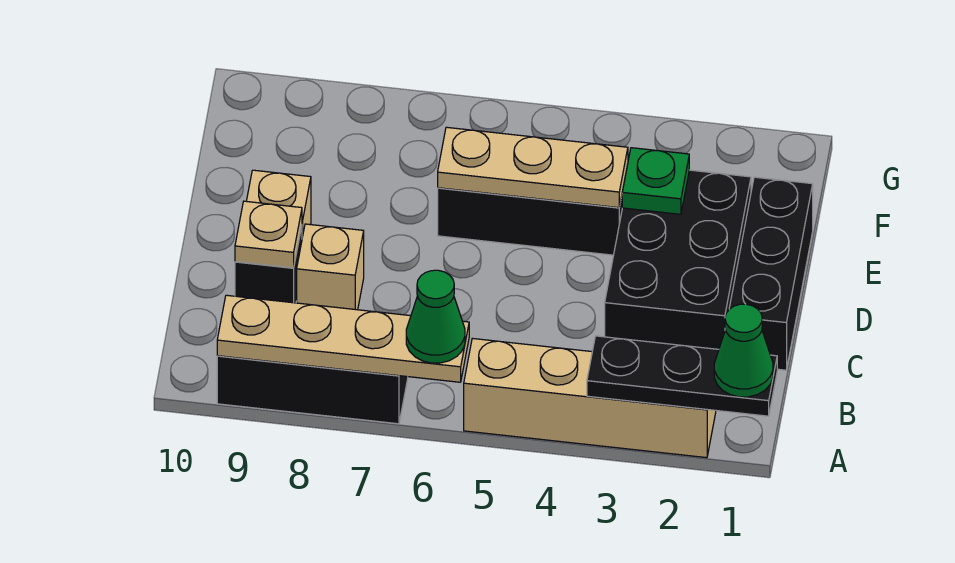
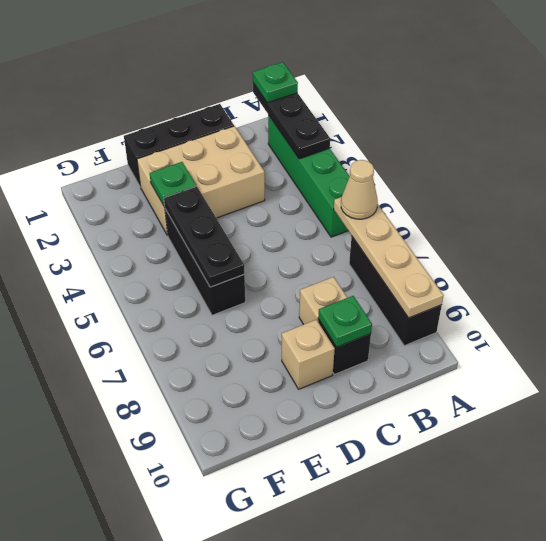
green cone A1 level 3 -> green plate A1 level 3
tan brick A2:A5 level 1 -> green brick A2:A5 level 1
green cone A6 level 3 -> tan cone A6 level 3
black brick C2:E3 level 1 -> tan brick C2:E3 level 1
tan plate C9 level 2 -> green plate C9 level 2
tan plate E4:E6 level 2 -> black plate E4:E6 level 2

